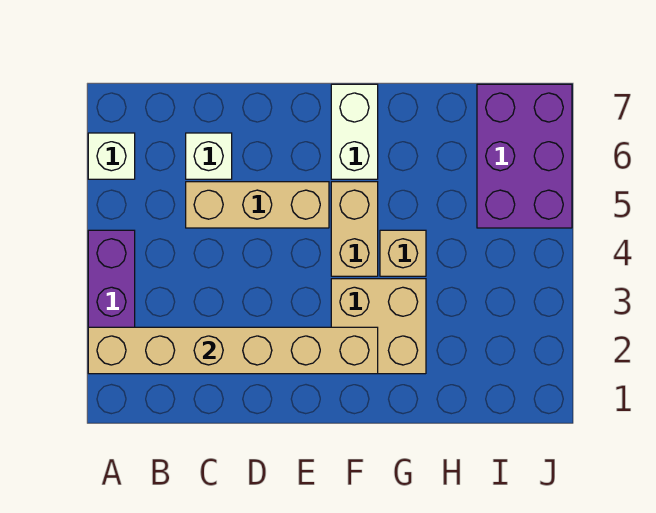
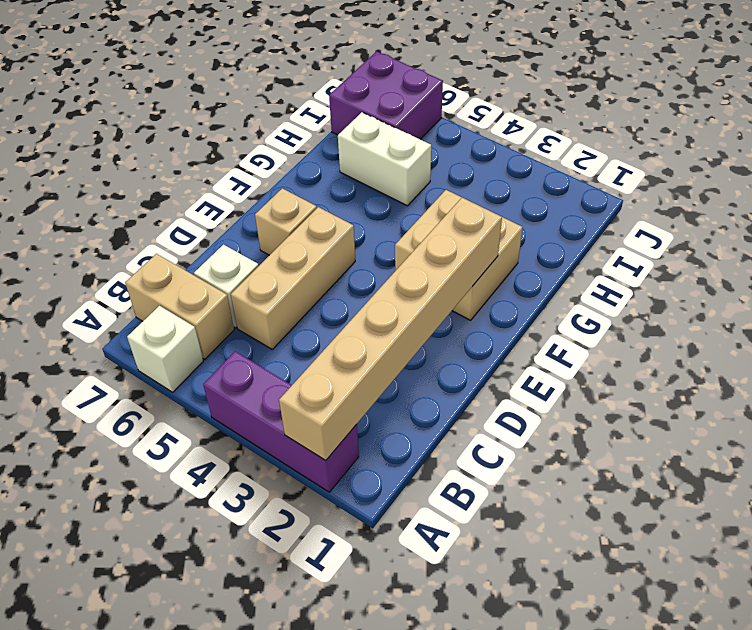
tan brick F4:F5 level 1 -> tan brick B6:B7 level 1
white brick F6:F7 level 1 -> white brick H5:H6 level 1
tan brick G4 level 1 -> tan brick E6 level 1
purple brick I5:J7 level 1 -> purple brick I6:J7 level 1

